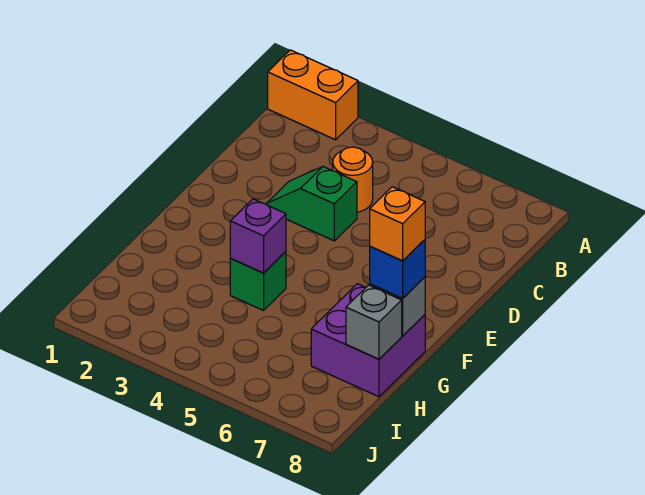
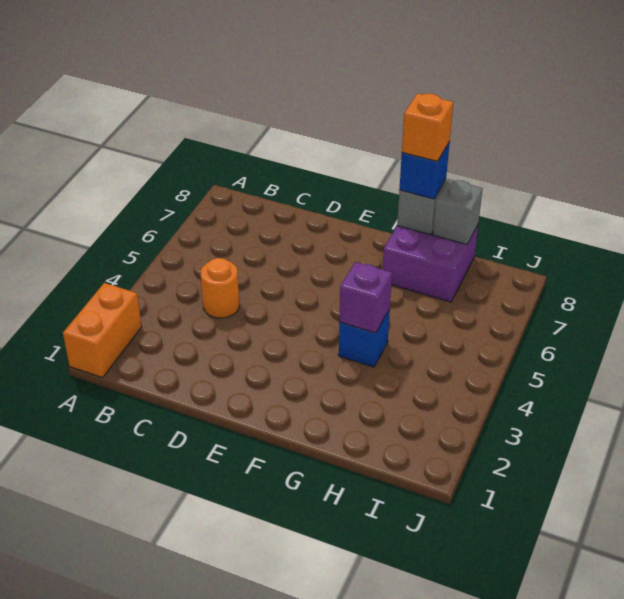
green slope D3:D4 level 1 top 4 -> none
green brick G4 level 1 -> blue brick G4 level 1

